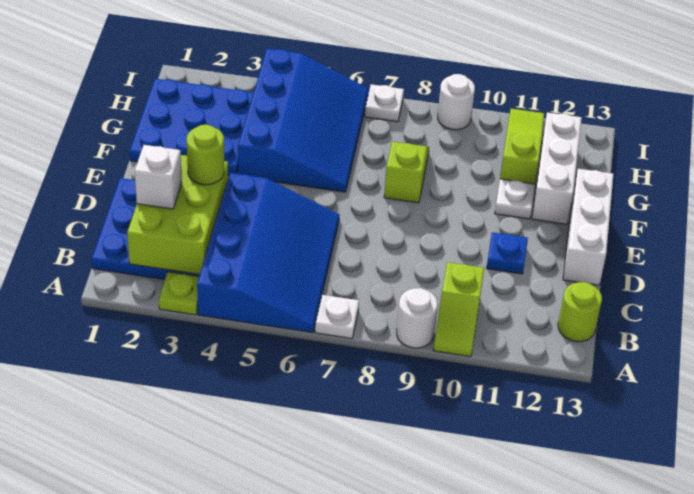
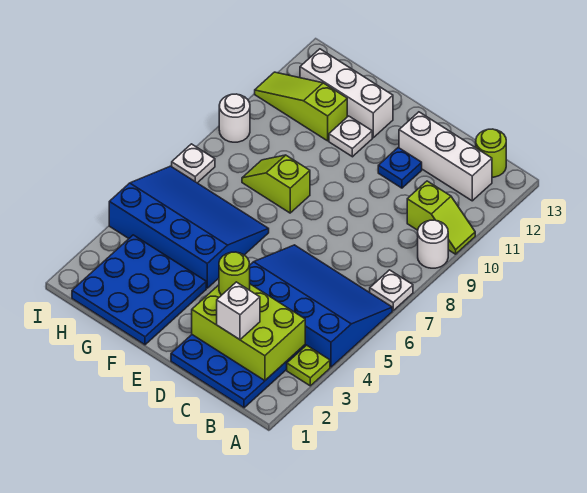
white brick D13:F13 level 1 -> white brick B12:D12 level 1

